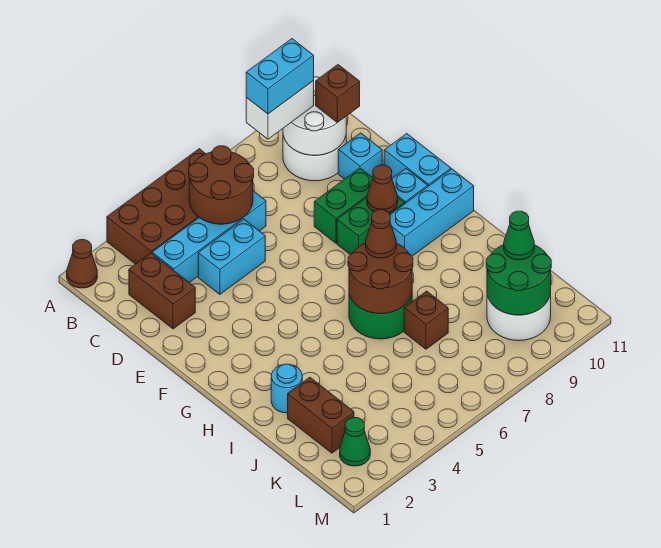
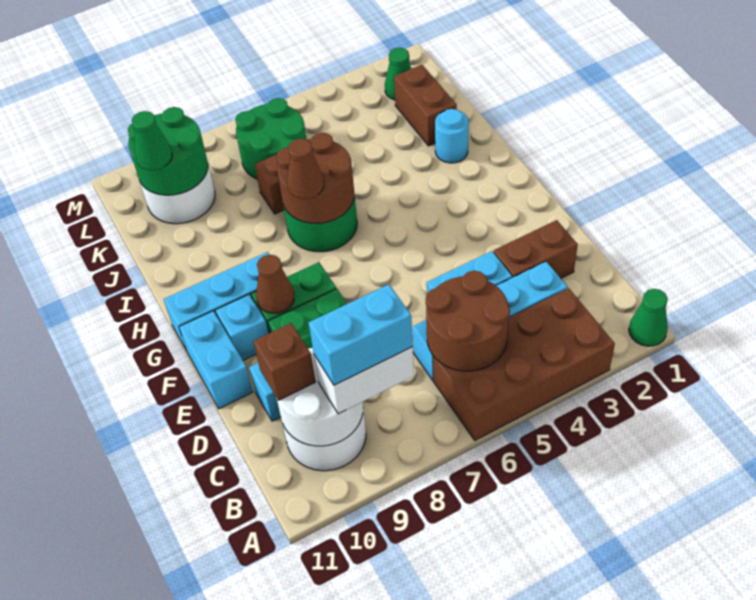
brown cone A1 level 1 -> green cone A1 level 1
brown brick C2:D2 level 1 -> brown brick D2:D3 level 1
none -> green round brick K6:L7 level 1

